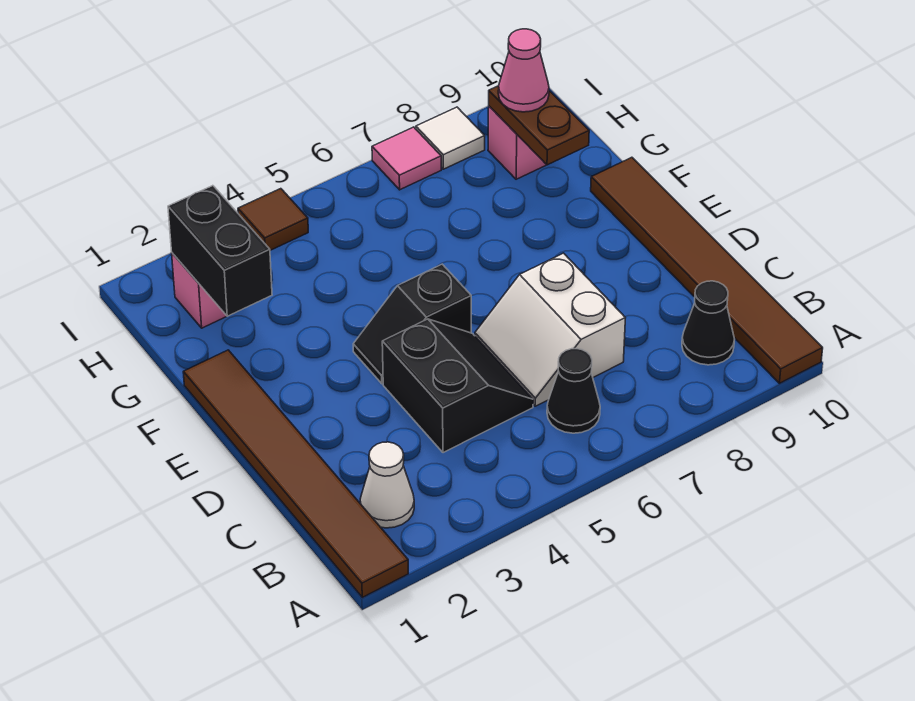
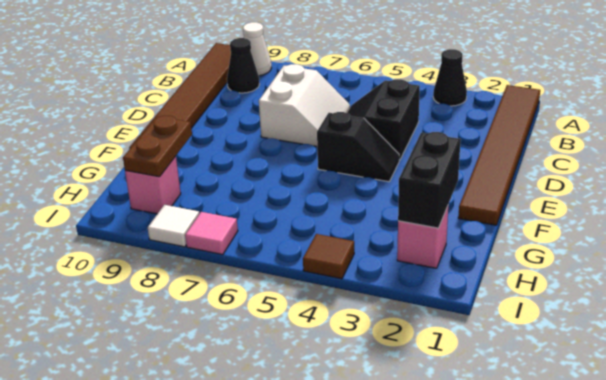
white cone B2 level 1 -> white cone A9 level 1
black cone B6 level 1 -> black cone A3 level 1
pink cone H9 level 3 -> none

